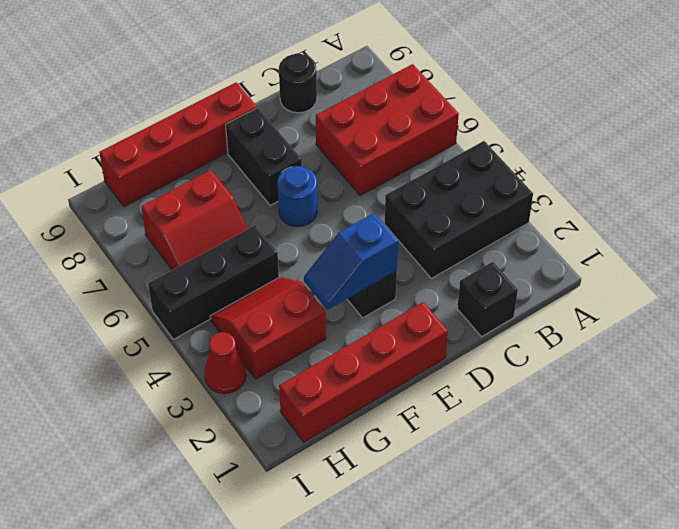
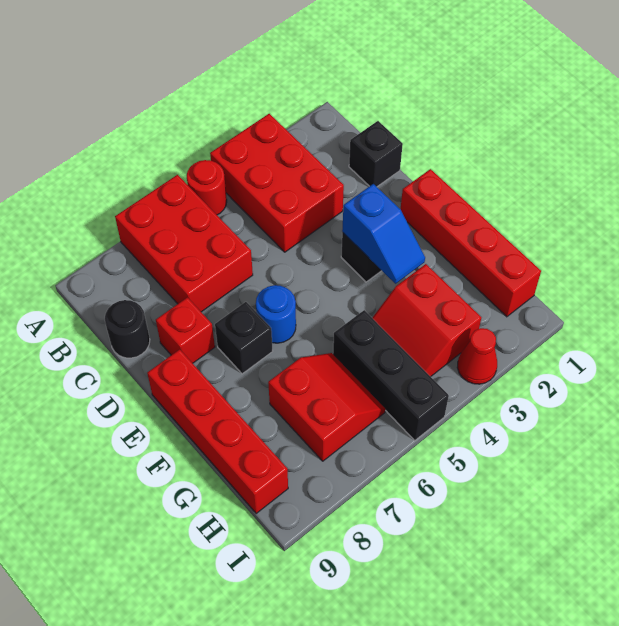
black brick A3:C4 level 1 -> red brick A3:C4 level 1
none -> red round brick A5 level 1
none -> red brick D8 level 1
black brick E7:E8 level 1 -> black brick E7 level 1

